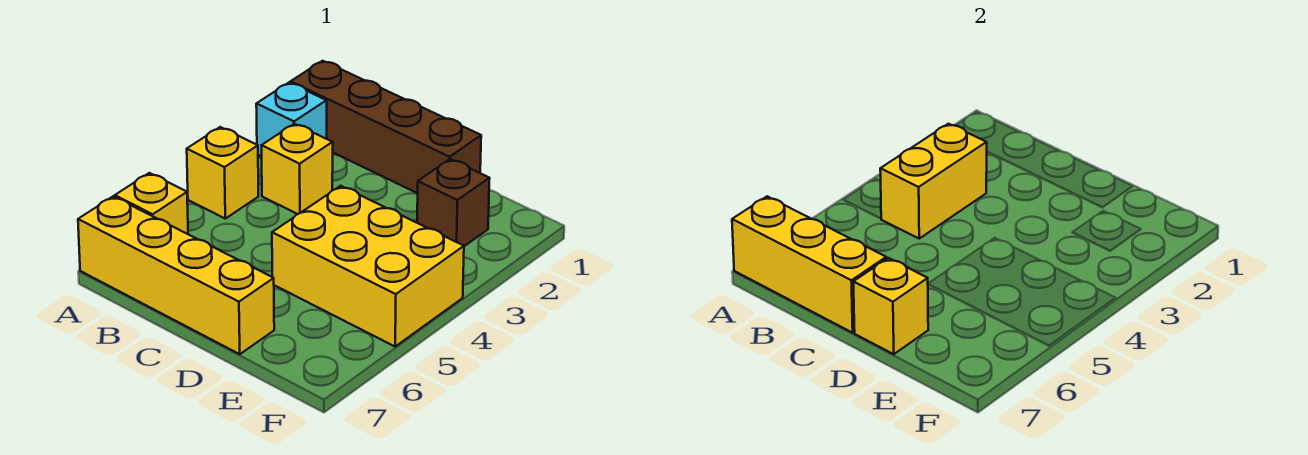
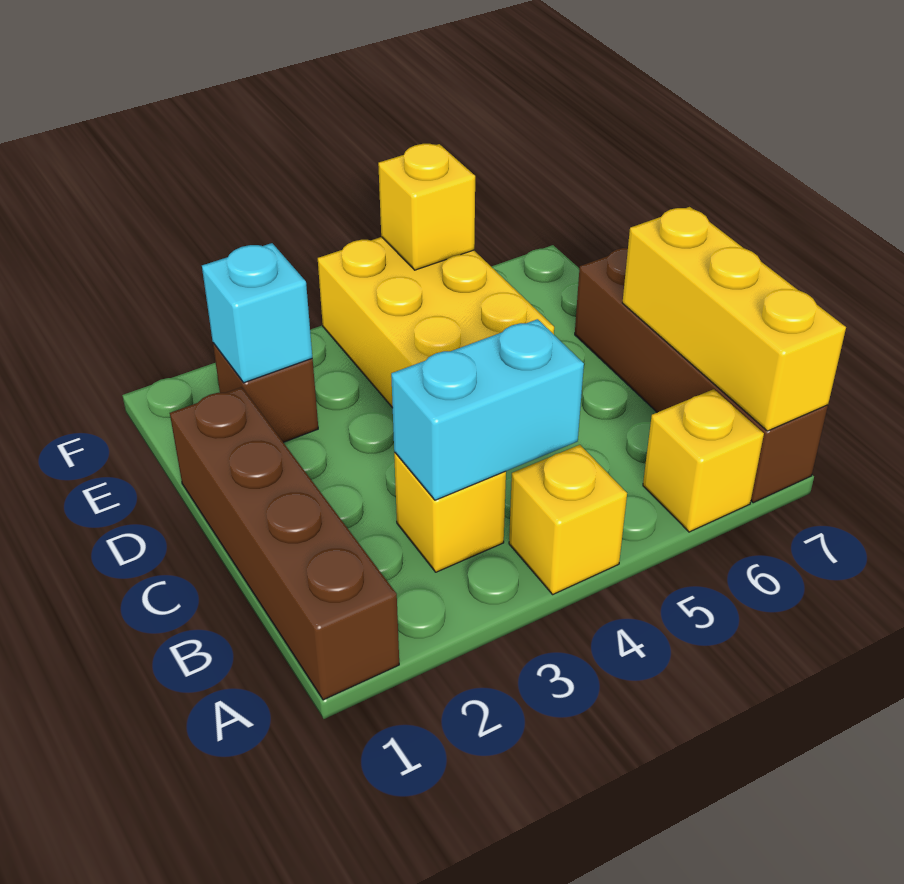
cyan brick A2 level 1 -> cyan brick E2 level 2
yellow brick A7:D7 level 1 -> brown brick A7:D7 level 1
yellow brick B3:B4 level 2 -> cyan brick B3:B4 level 2
yellow brick D7 level 2 -> yellow brick F5 level 2

